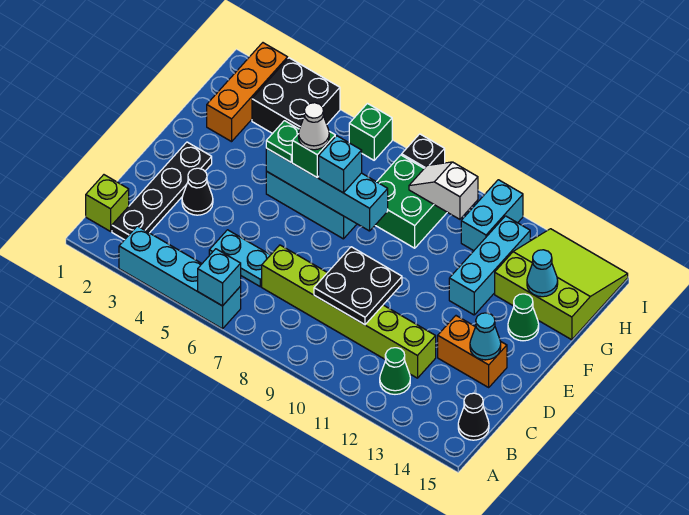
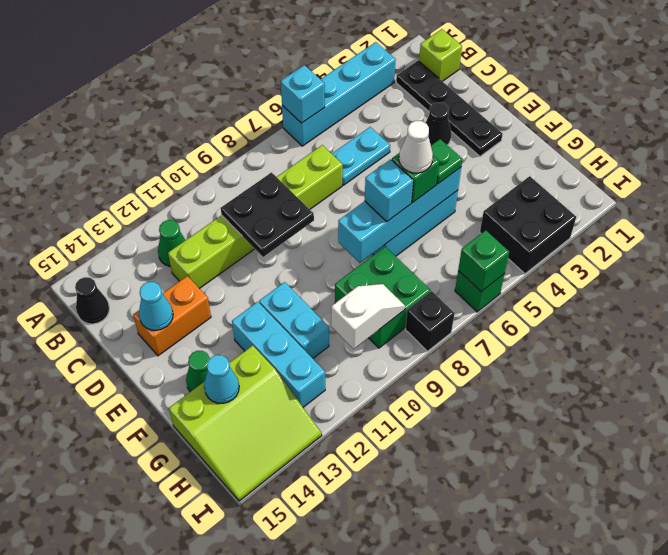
orange brick G2:I2 level 1 -> none
cyan brick H11:I11 level 1 -> cyan brick F11:G11 level 1
none -> green brick I6 level 2

